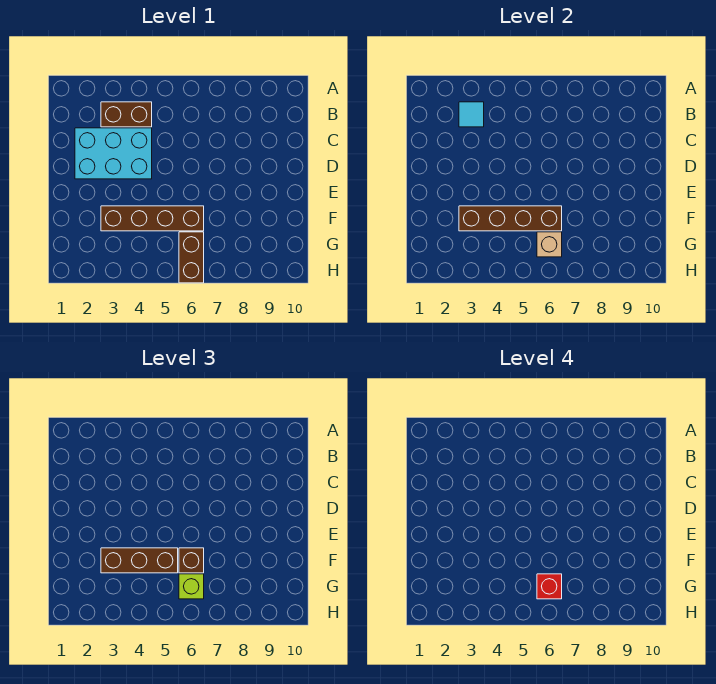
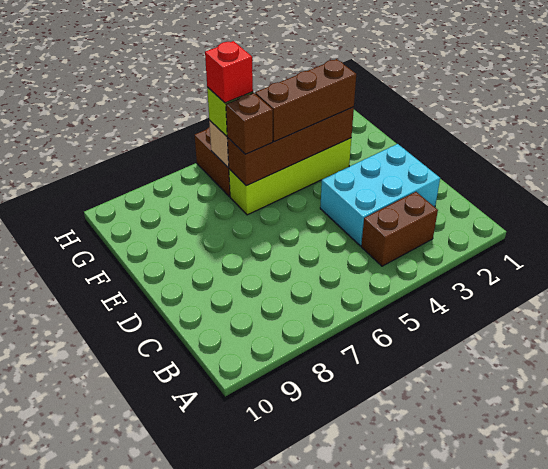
cyan tile B3 level 2 -> none
brown brick F3:F6 level 1 -> lime brick F3:F6 level 1

